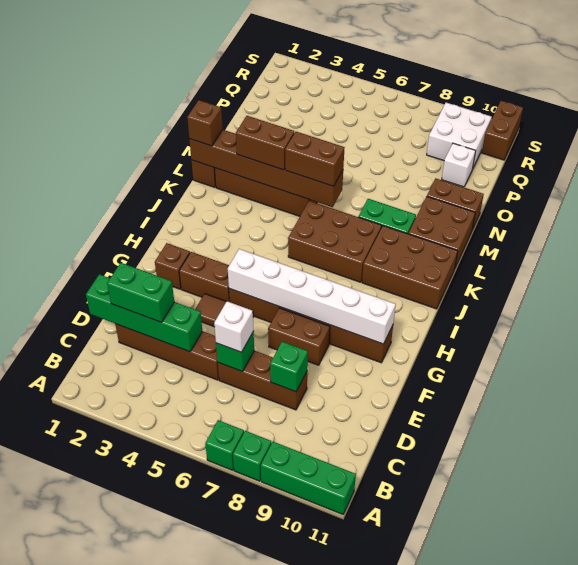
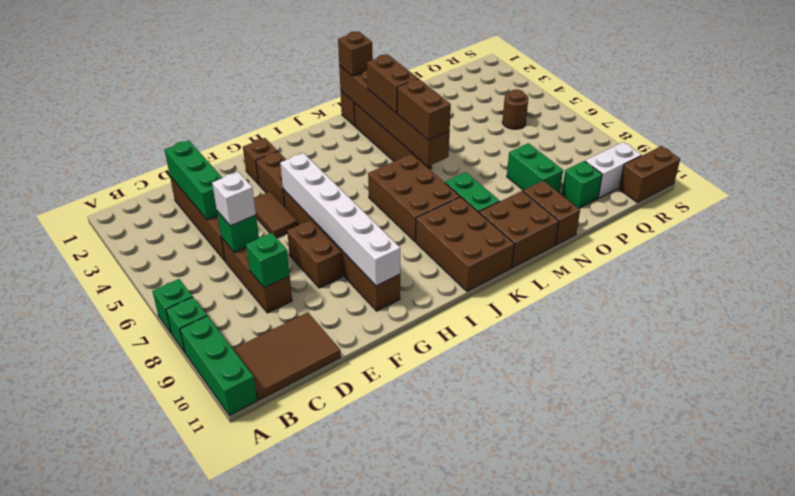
none -> brown tile B10:D11 level 1
green brick D1:D4 level 2 -> green brick D2:D4 level 2
green brick D2:D3 level 3 -> green brick O8:O9 level 1
white brick P10 level 1 -> green brick P10 level 1
none -> brown round brick Q5 level 1
white brick Q9:R10 level 1 -> white brick Q10:R10 level 1

